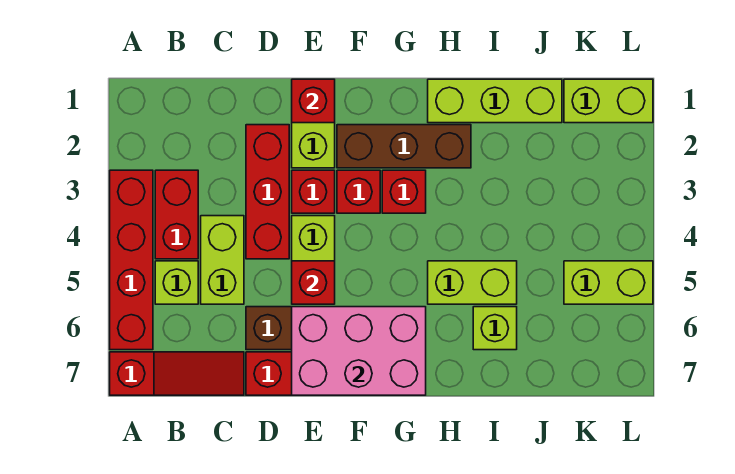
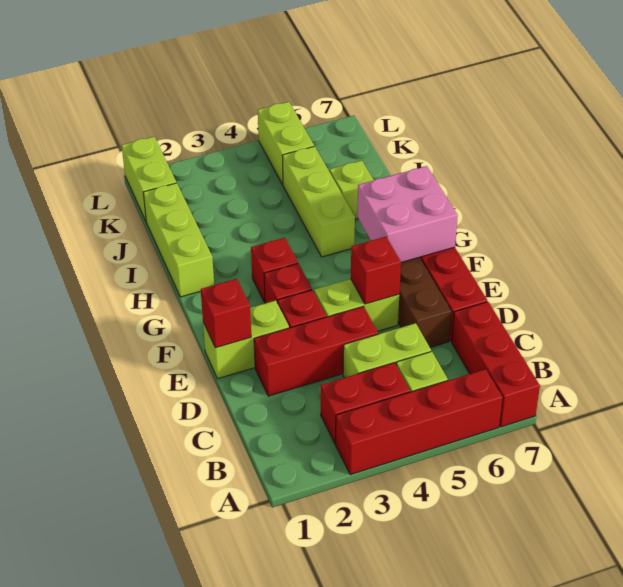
red slope A7:C7 level 1 top A -> red brick A7:C7 level 1
pink brick E6:G7 level 2 -> pink brick F6:G7 level 2
brown brick F2:H2 level 1 -> none
lime brick H5:I5 level 1 -> lime brick H5:J5 level 1

